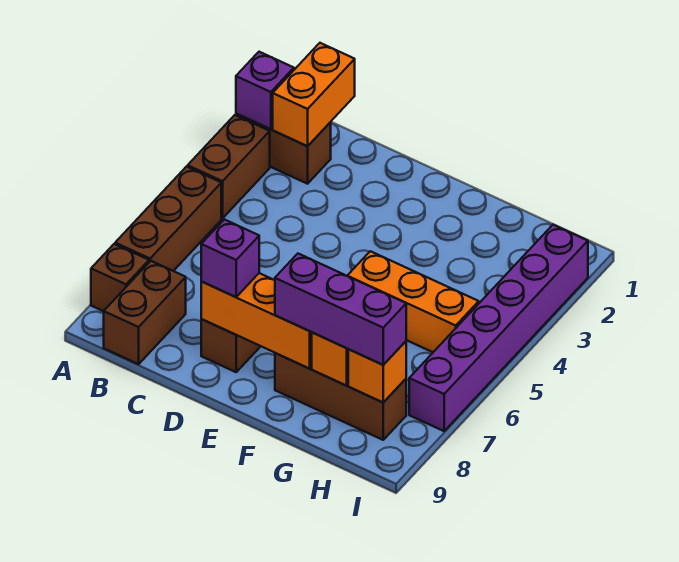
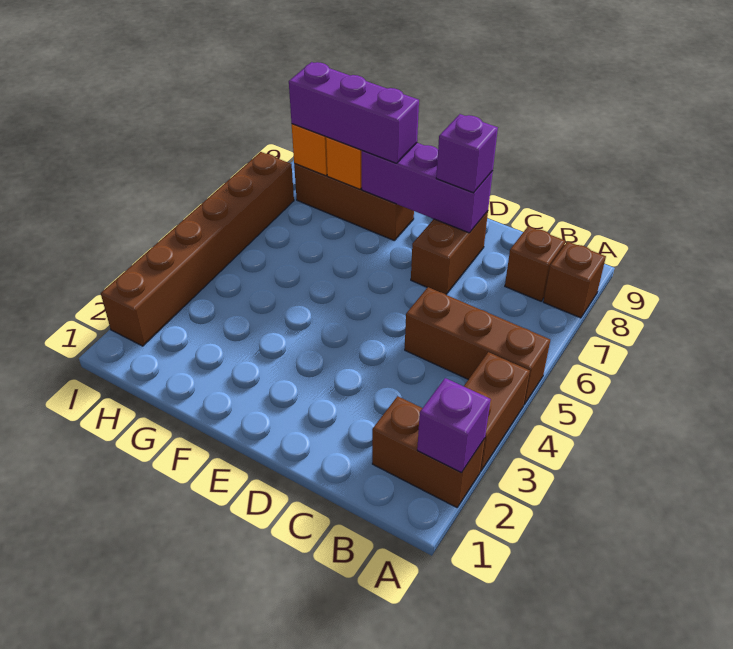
brown brick A5:A7 level 1 -> brown brick A5:C5 level 1
orange brick B1:B2 level 2 -> none
brown brick B8:B9 level 1 -> brown brick B8 level 1
orange brick D8:F8 level 2 -> purple brick D8:F8 level 2
orange brick F5:H5 level 1 -> none
purple brick I2:I7 level 1 -> brown brick I2:I7 level 1

